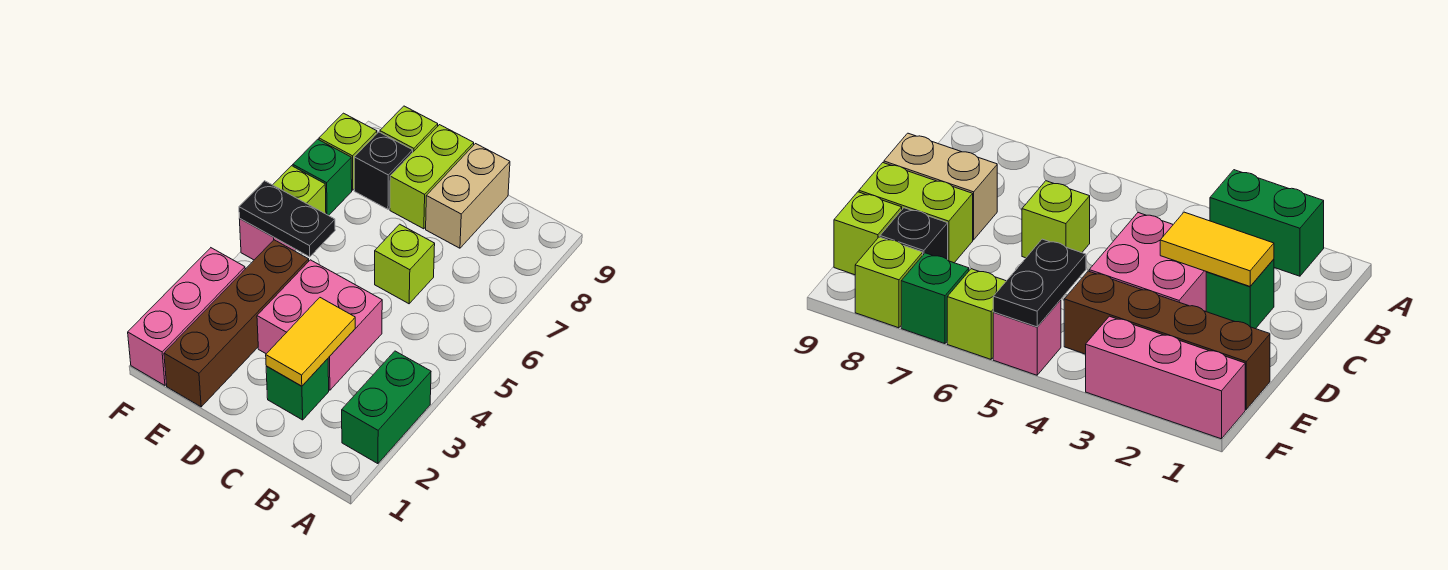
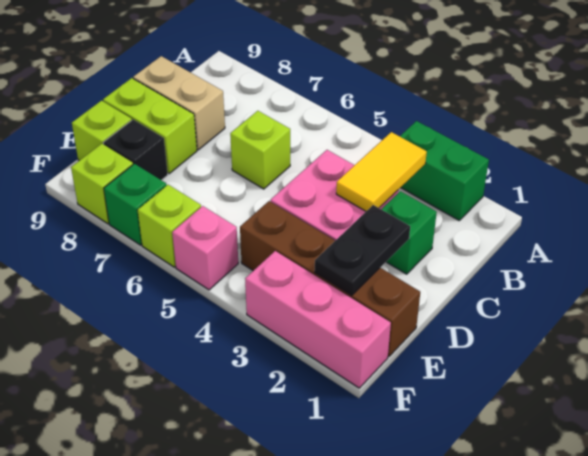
yellow tile C2:C3 level 2 -> yellow tile B3:C3 level 2
black plate E5:F5 level 2 -> black plate D2:E2 level 2

